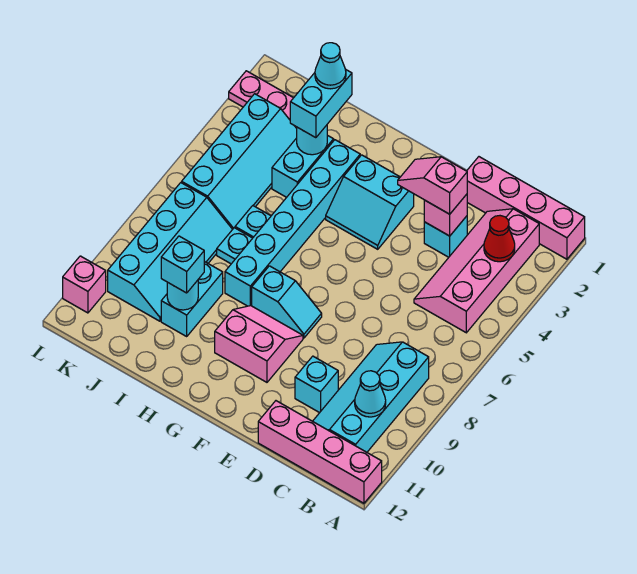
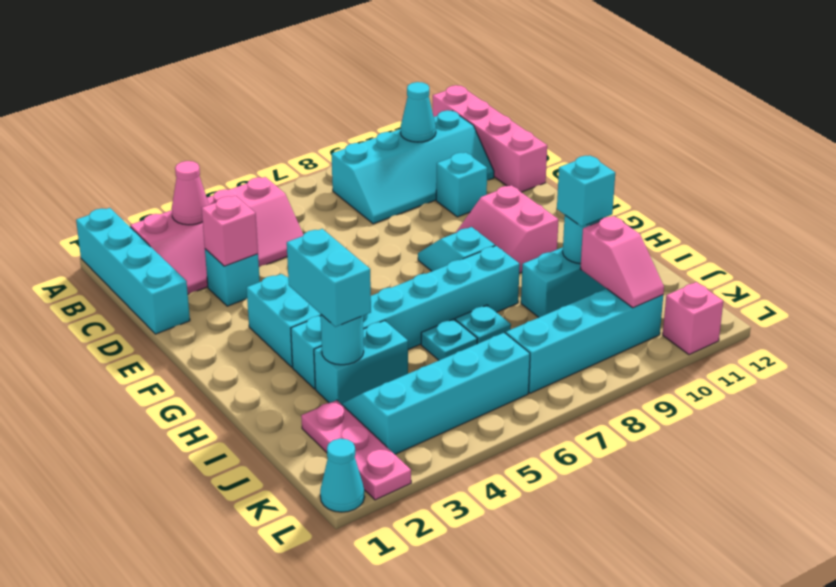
pink brick A1:D1 level 1 -> cyan brick A1:D1 level 1
red cone B3 level 2 -> pink cone B3 level 2
pink slope D3:E3 level 3 top D -> pink slope J10:K10 level 2 top J
cyan brick I2:I3 level 3 -> cyan brick H3:I3 level 3
cyan cone I2 level 4 -> cyan cone L1 level 1

